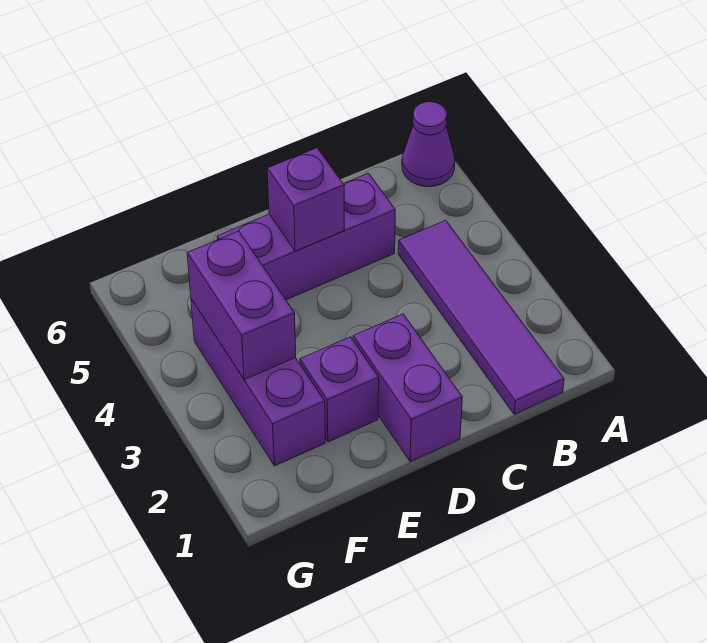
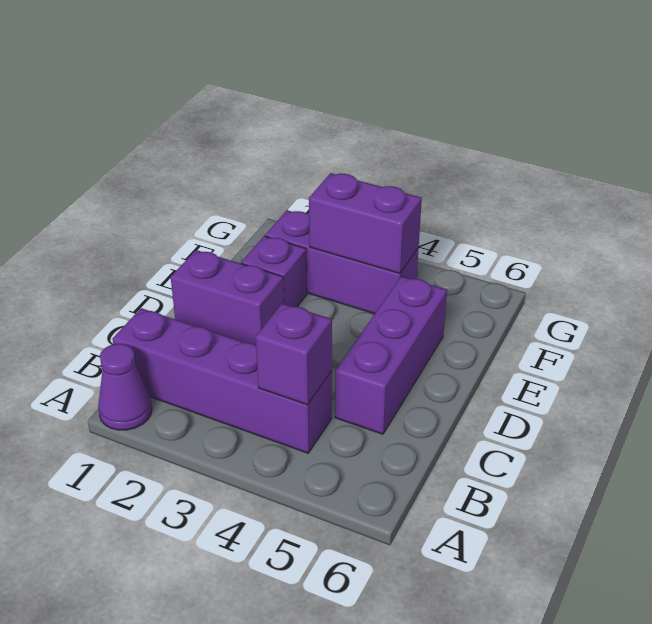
purple cone A6 level 1 -> purple cone A1 level 1
purple tile B1:B4 level 1 -> purple brick B1:B4 level 1
purple brick D5 level 2 -> purple brick B4 level 2

